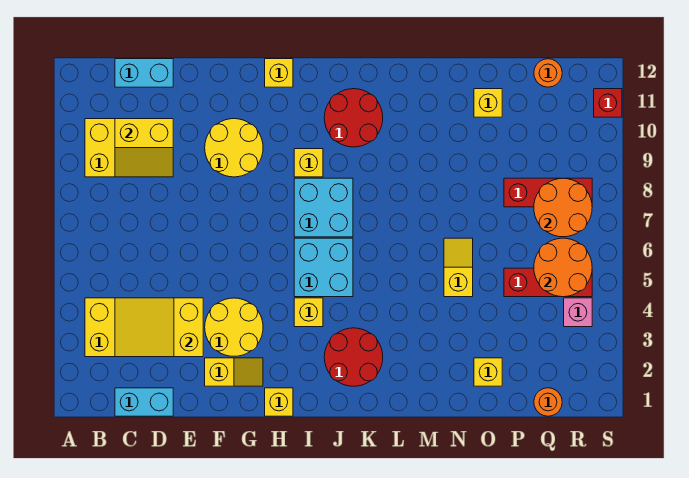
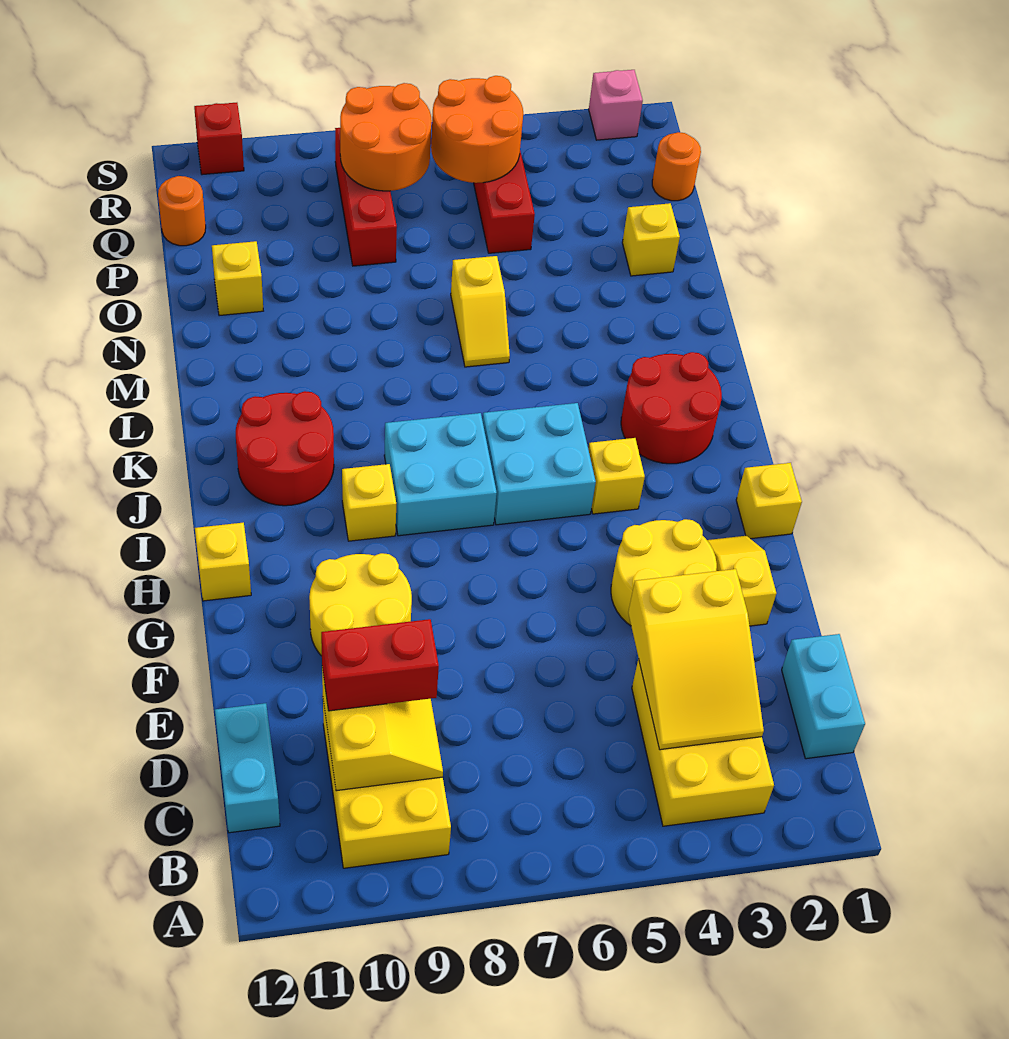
none -> red brick D9:D10 level 3
yellow slope N5:N6 level 1 top 5 -> yellow slope M6:N6 level 1 top N
pink brick R4 level 1 -> pink brick S2 level 1

